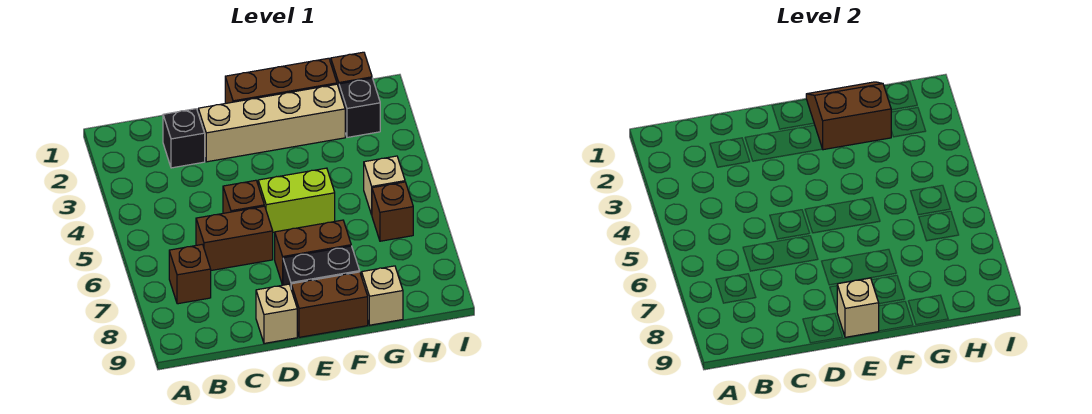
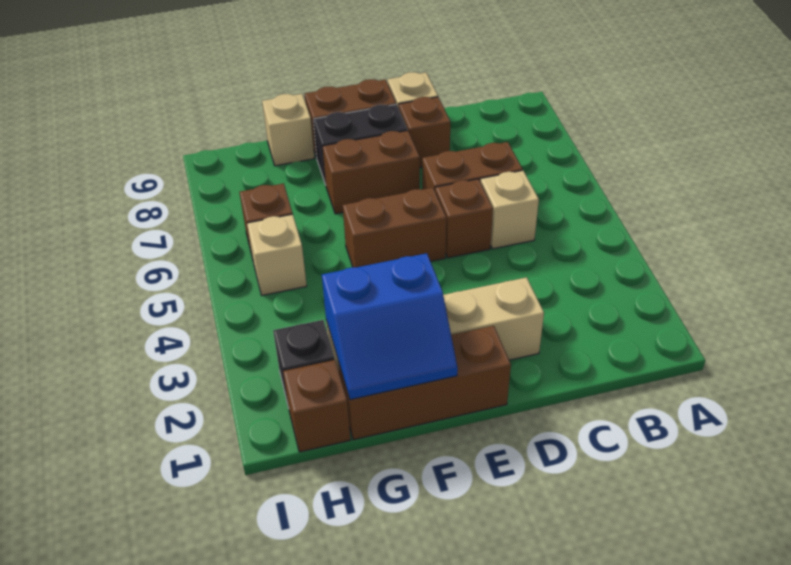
brown brick B7 level 1 -> brown brick D8 level 1
black brick C2 level 1 -> none
lime brick E5:F5 level 1 -> brown brick E5:F5 level 1
tan brick E9 level 2 -> tan brick C5 level 1
brown slope F1:G2 level 2 top 2 -> blue slope F1:G2 level 2 top 2

